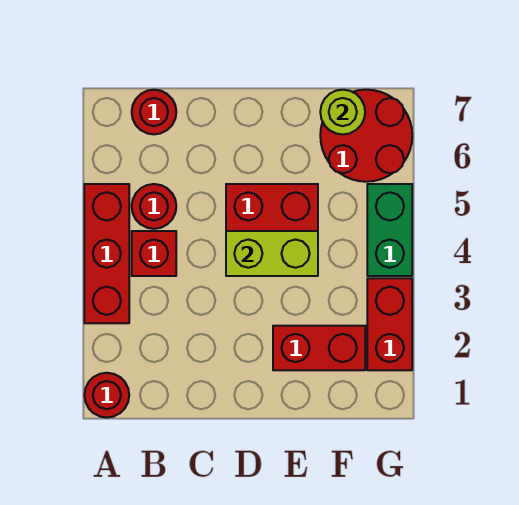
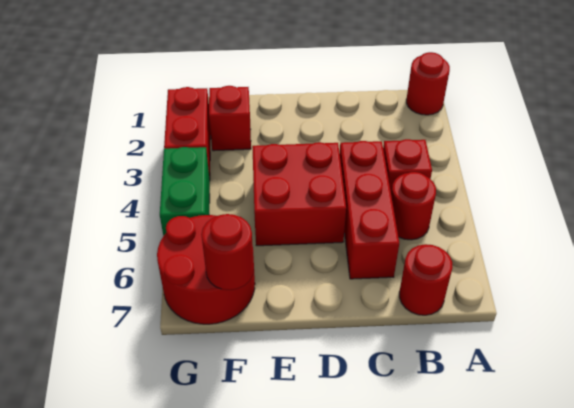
red brick A3:A5 level 1 -> red brick C4:C6 level 1
lime brick D4:E4 level 2 -> none
red brick E2:F2 level 1 -> red brick F2 level 1
lime round brick F7 level 2 -> red round brick F7 level 2

